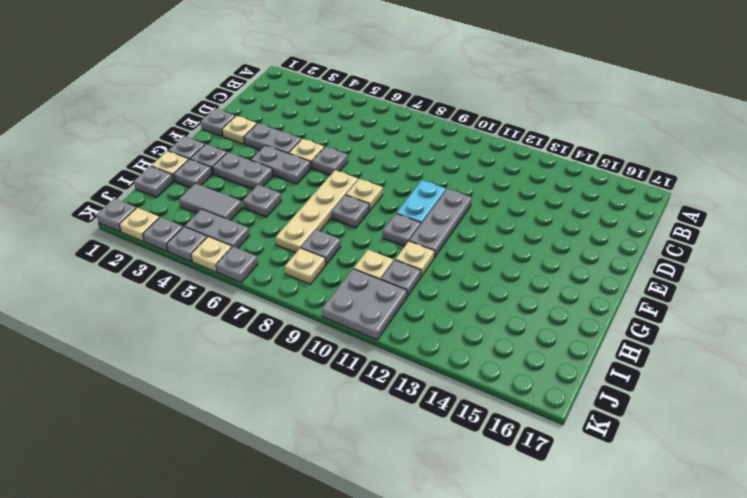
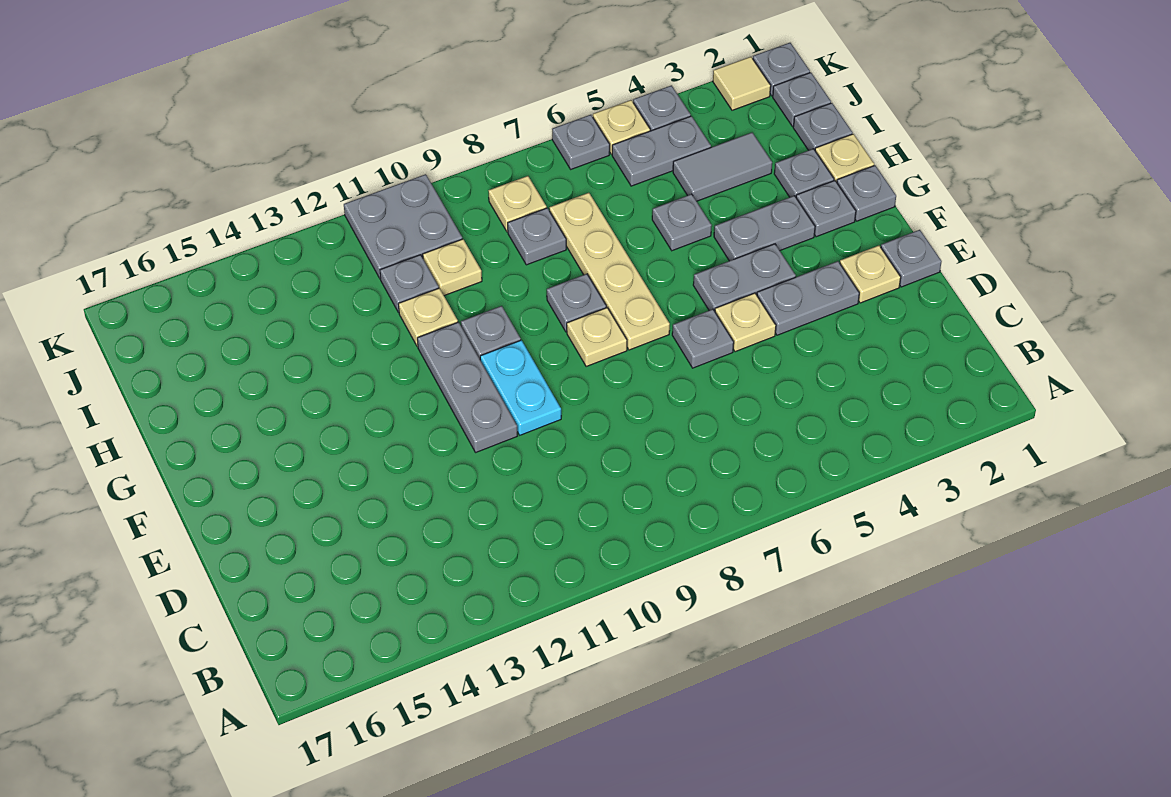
tan plate K2 level 1 -> tan tile K2 level 1
grey plate K3 level 1 -> grey plate J1 level 1

